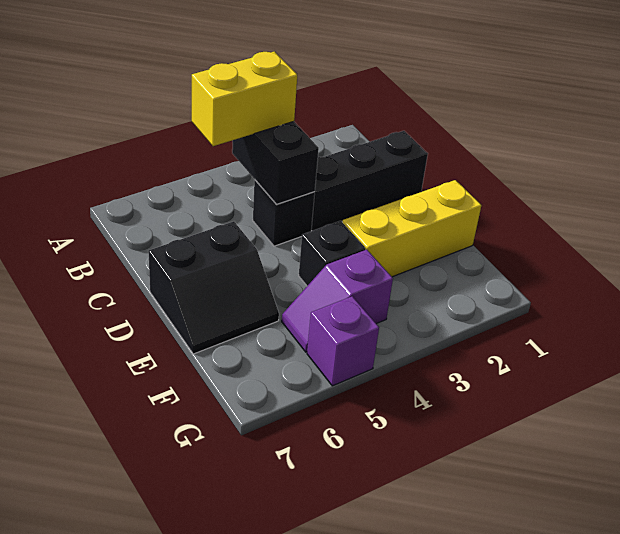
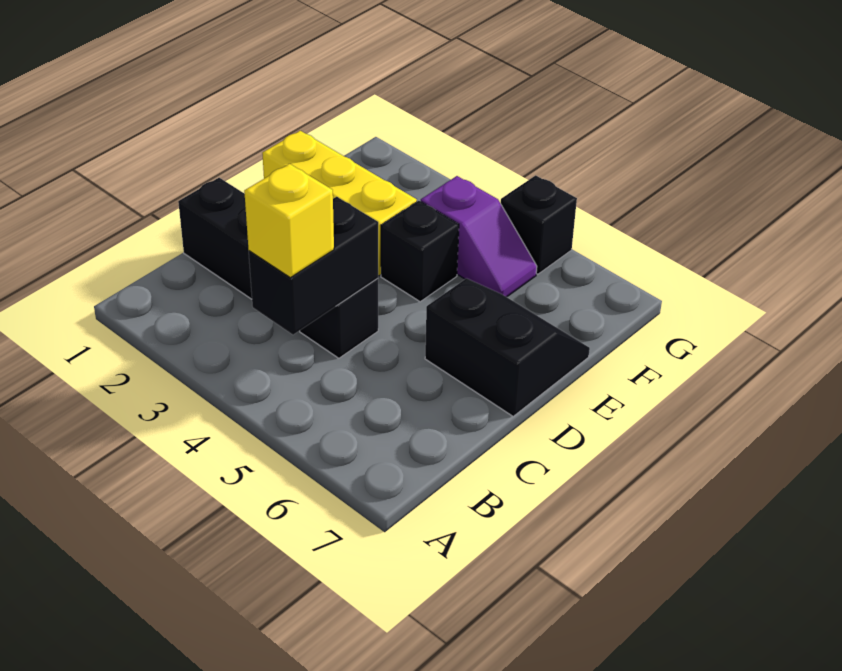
yellow brick B4:B5 level 3 -> yellow brick B4 level 3
purple brick G5 level 1 -> black brick G5 level 1

